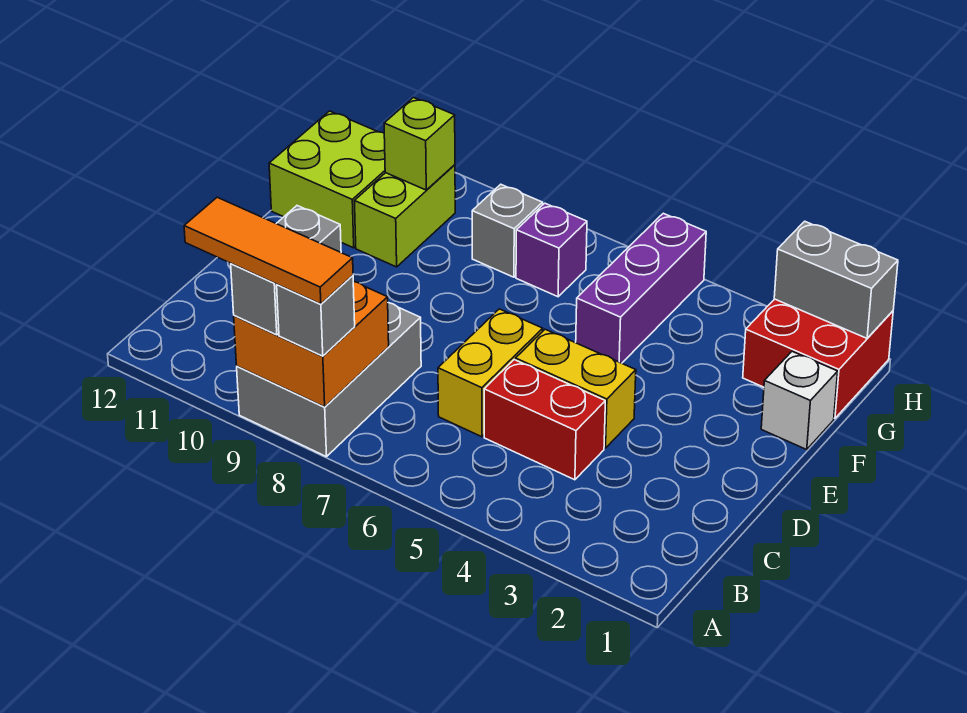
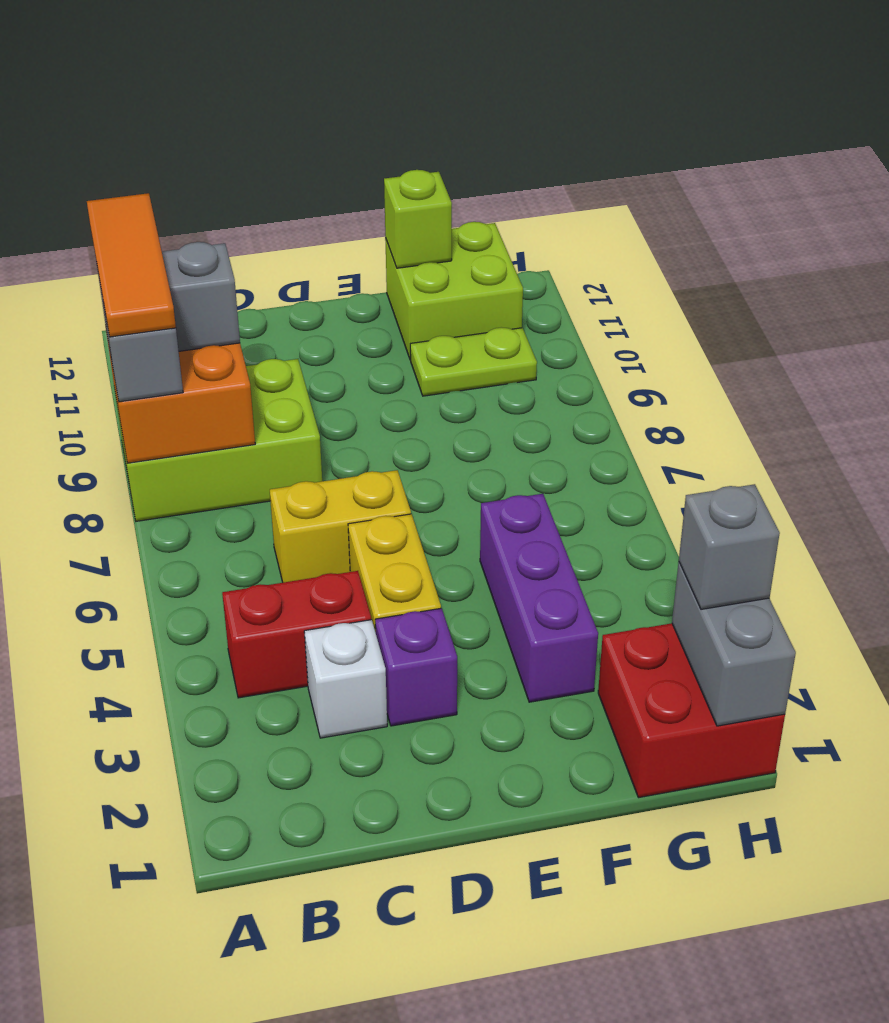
grey brick A8:C9 level 1 -> lime brick A8:C9 level 1
red brick C4:C5 level 1 -> red brick B4:C4 level 1
white brick F1 level 1 -> white brick C3 level 1
purple brick F5:H5 level 1 -> purple brick F3:F5 level 1
lime brick F10:G10 level 1 -> lime plate F10:G10 level 1
purple brick G7 level 1 -> purple brick D3 level 1
grey brick G8 level 1 -> grey brick H2 level 3
lime brick G10 level 2 -> lime brick F12 level 2

